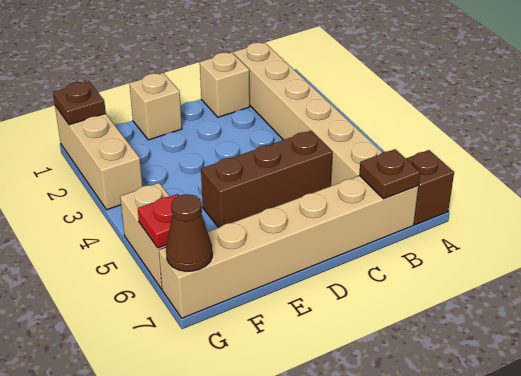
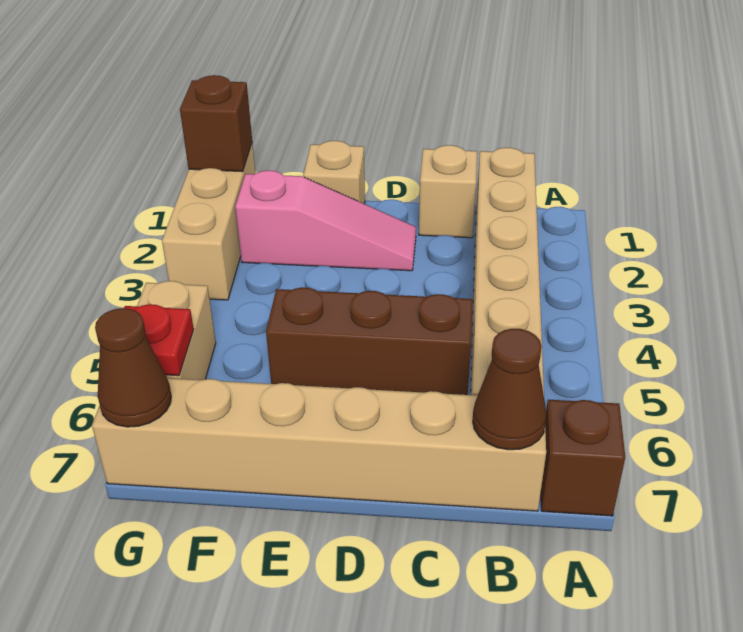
brown plate B7 level 2 -> brown cone B7 level 2
none -> pink slope D2:F2 level 1 top F
brown plate G1 level 2 -> brown brick G1 level 2

